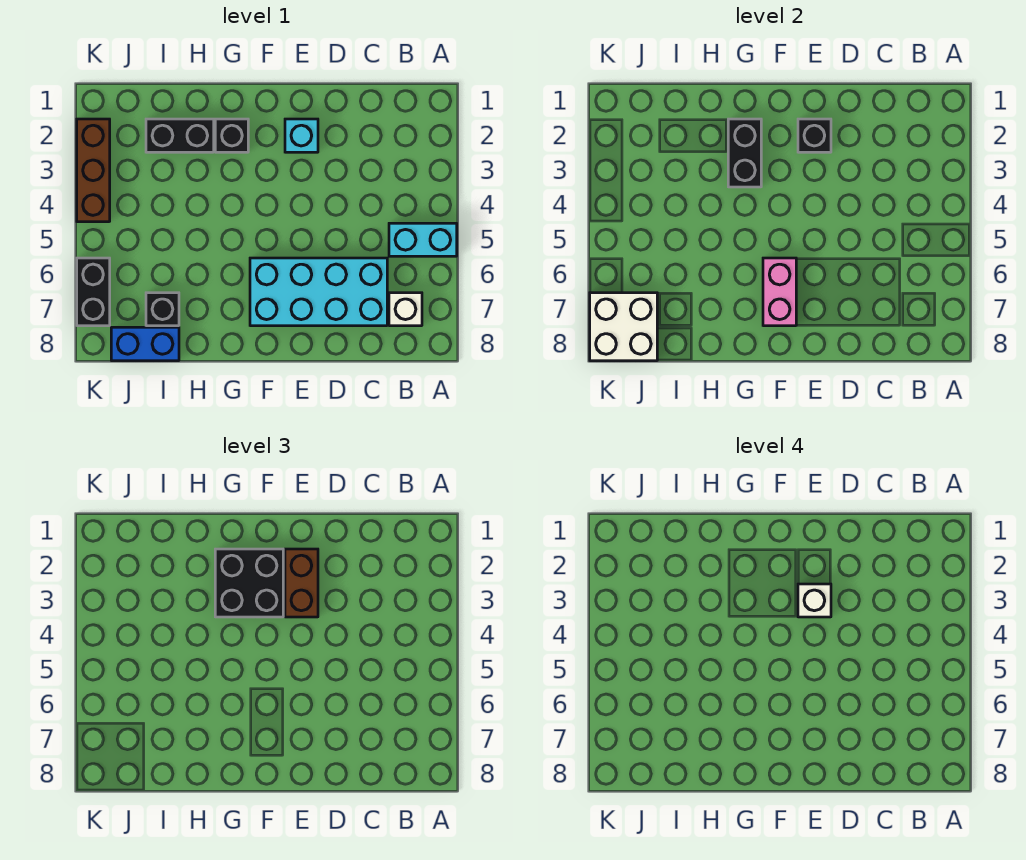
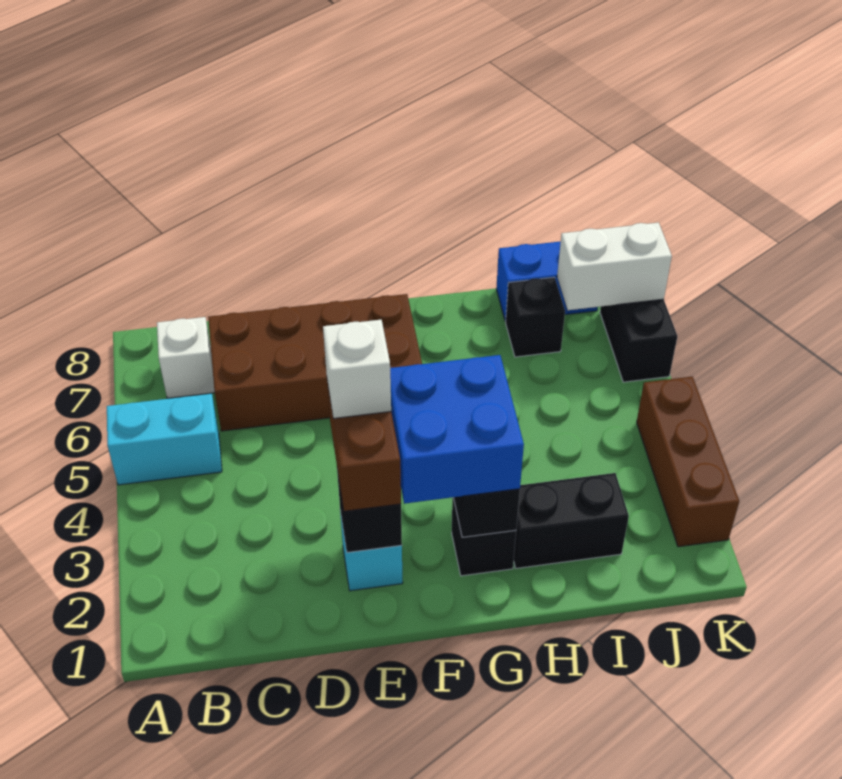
cyan brick C6:F7 level 1 -> brown brick C6:F7 level 1
black brick F2:G3 level 3 -> blue brick F2:G3 level 3
pink brick F6:F7 level 2 -> none
white brick J7:K8 level 2 -> white brick J7:K7 level 2

